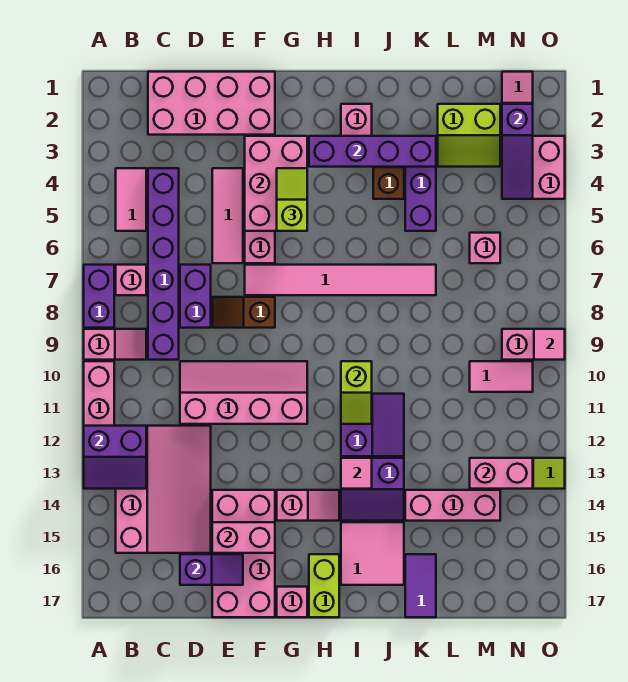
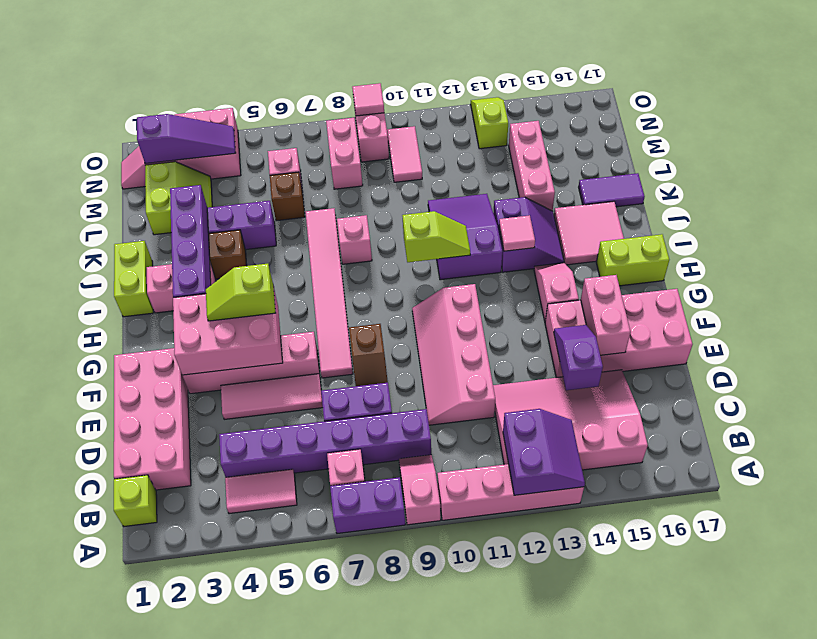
none -> lime brick B1 level 1
purple slope D16:E16 level 2 top D -> purple slope D14:E14 level 2 top D
pink brick G17 level 1 -> pink brick J8 level 1
none -> lime brick I1:J1 level 1
purple slope I11:J12 level 1 top I -> purple slope I11:K12 level 1 top I
none -> brown brick L6 level 1
pink brick M13:N13 level 2 -> pink brick M8:N8 level 1

